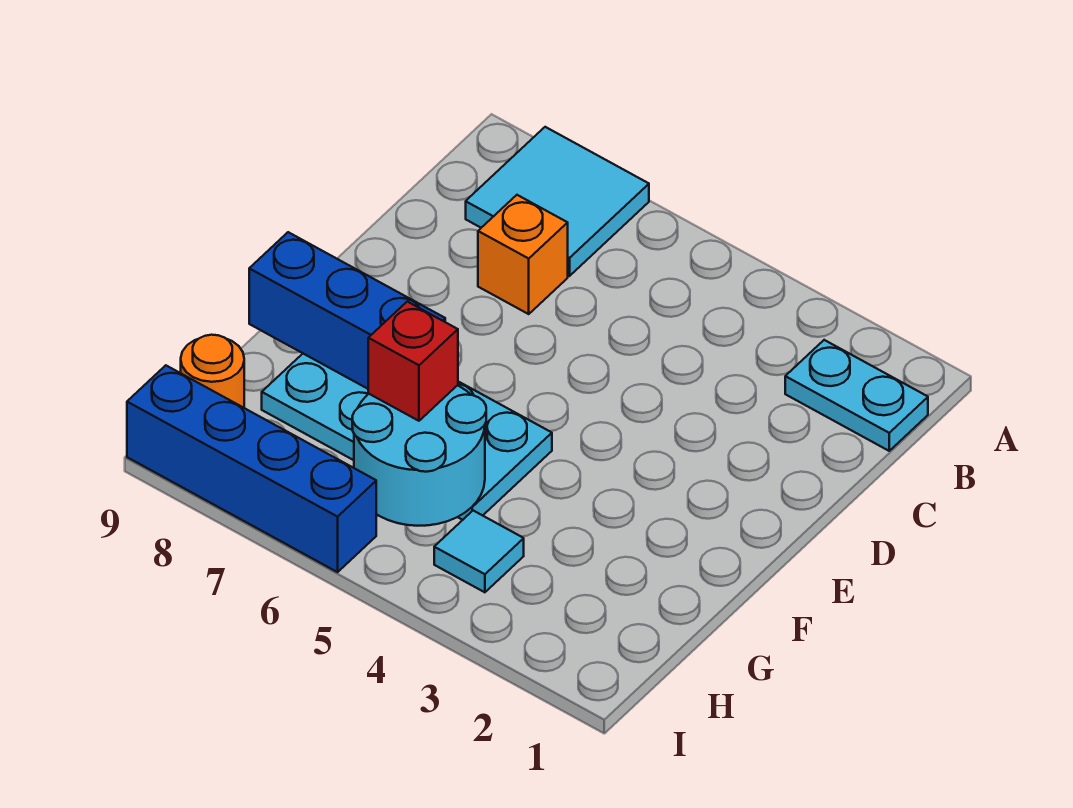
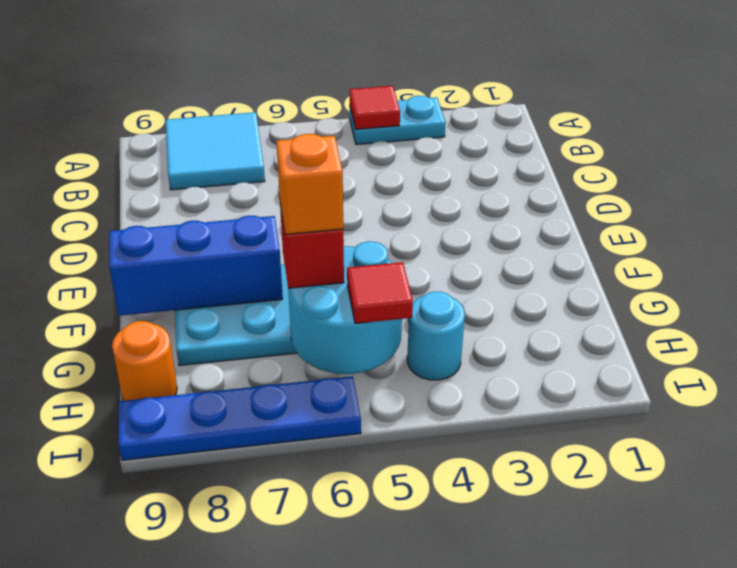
none -> red tile A4 level 2
cyan plate B1:B2 level 1 -> cyan plate A3:A4 level 1
orange brick C7 level 1 -> orange brick G6 level 4
cyan tile H4 level 1 -> cyan round brick H4 level 1
none -> red tile H5 level 3
blue brick I6:I9 level 1 -> blue plate I6:I9 level 1

